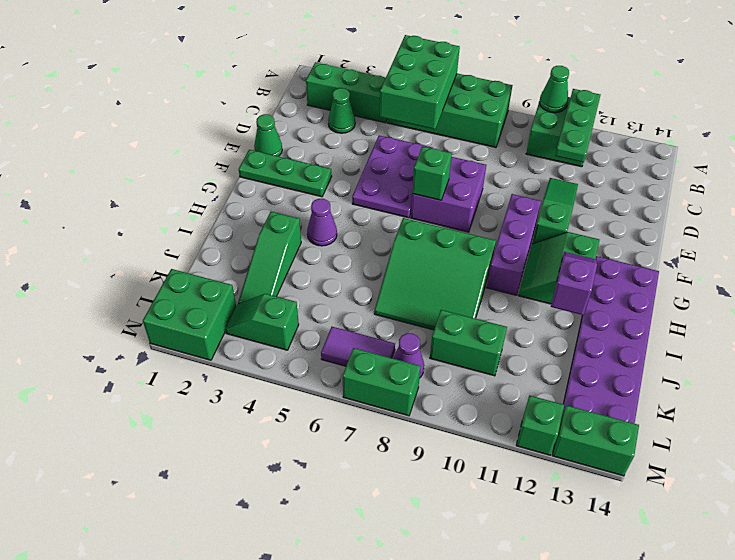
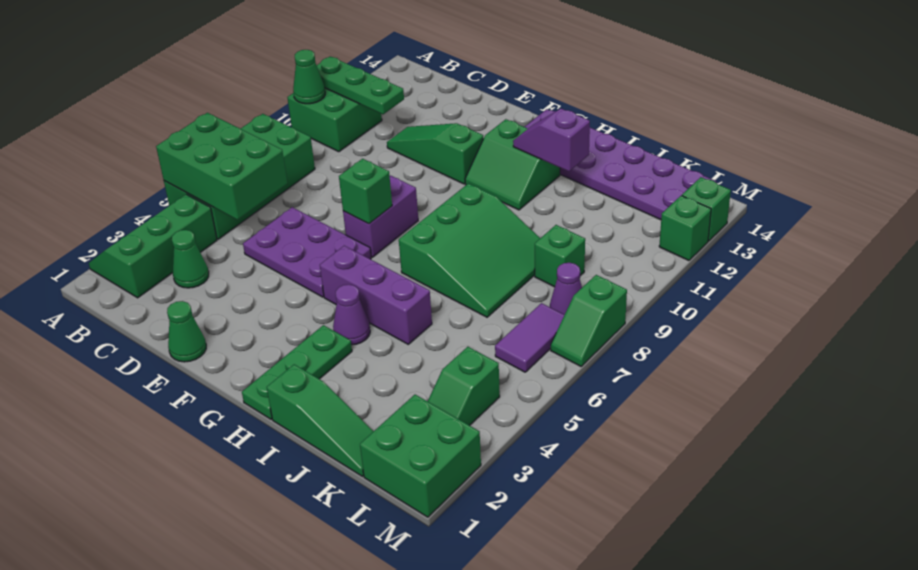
purple brick E7:F8 level 1 -> purple brick F7:F8 level 1
green plate F1:F3 level 1 -> green plate H1:H3 level 1
purple brick F10:H10 level 1 -> purple brick G5:I5 level 1
green slope I3:K3 level 1 top I -> green slope I1:K1 level 1 top I
green brick K9:K10 level 1 -> green brick K9 level 1
green brick M7:M8 level 1 -> green slope M7:M8 level 1 top 8
green brick M13:M14 level 1 -> green brick M13 level 1

